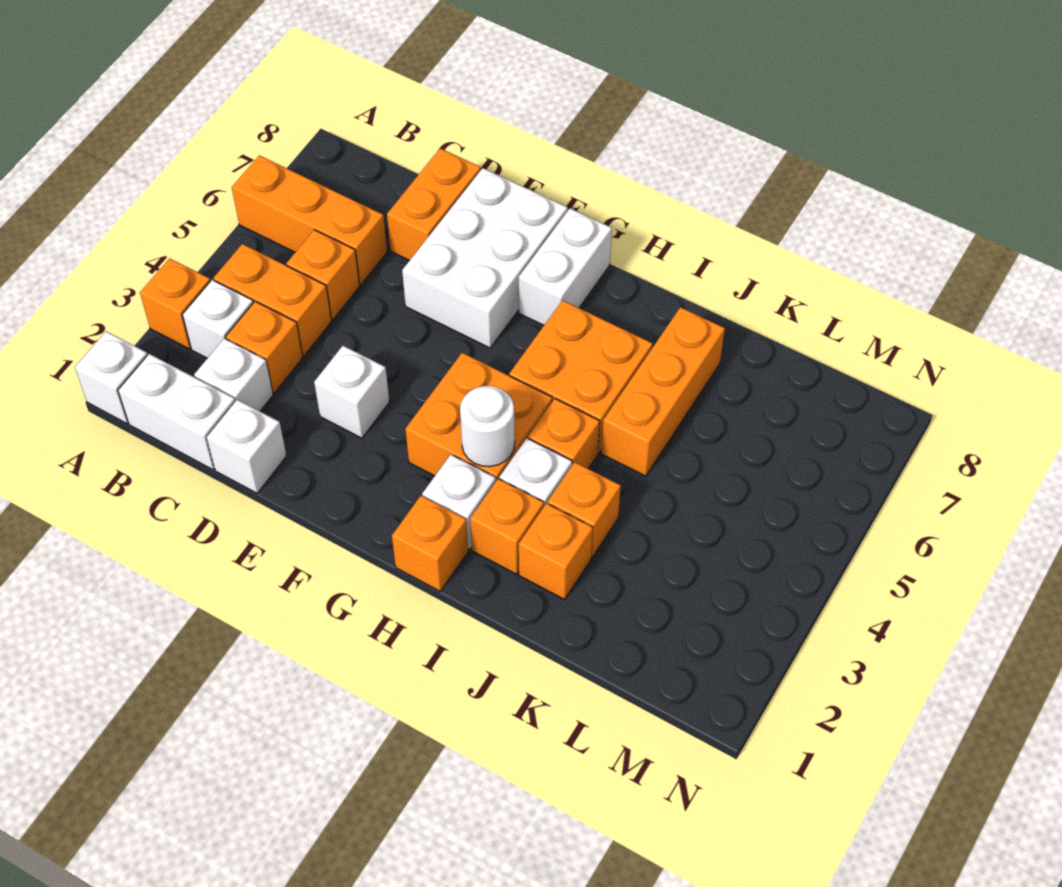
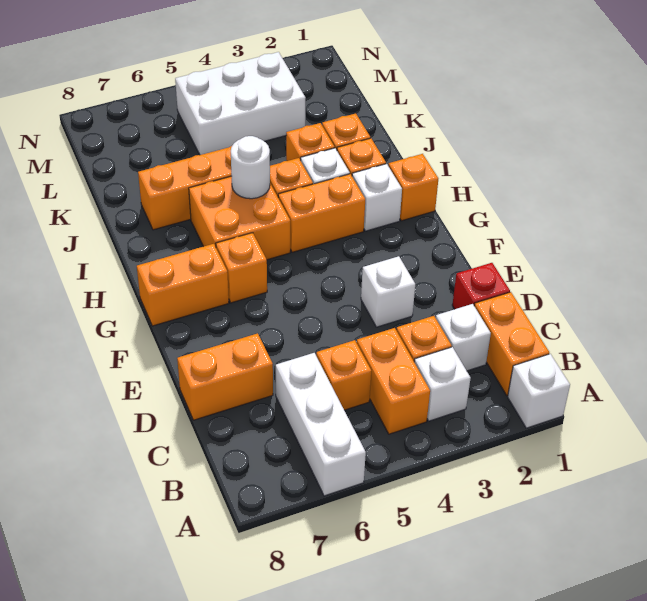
orange brick A3 level 1 -> orange brick G6 level 1
orange brick A6:C6 level 1 -> white brick A6:C6 level 1
white brick B1:C1 level 1 -> orange brick B1:C1 level 1
white brick D1 level 1 -> red brick D1 level 1
white brick E6:F8 level 1 -> white brick L3:M5 level 1
orange brick G3:H4 level 1 -> orange brick H3:H4 level 1
white brick G7:G8 level 1 -> orange brick G7:G8 level 1
white round brick H3 level 2 -> white round brick I5 level 2

